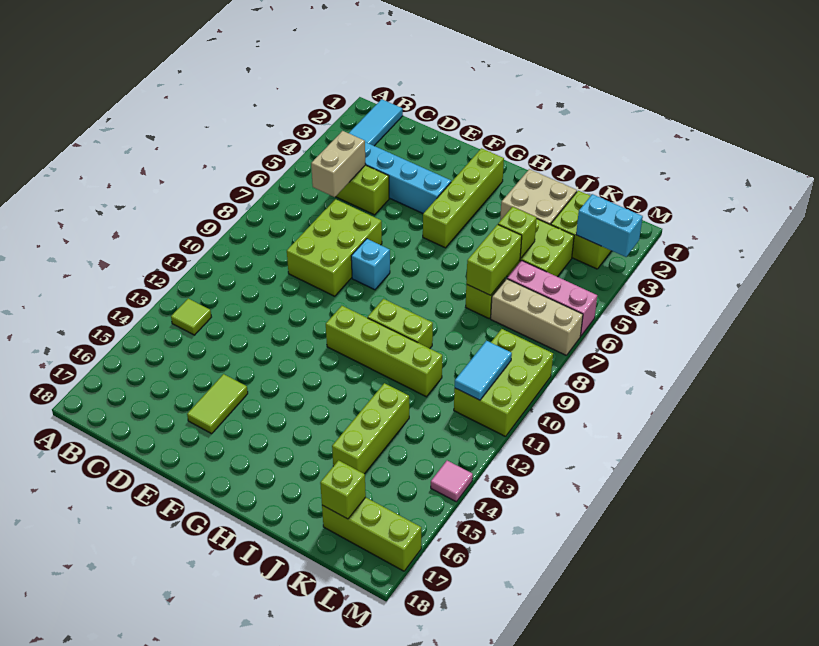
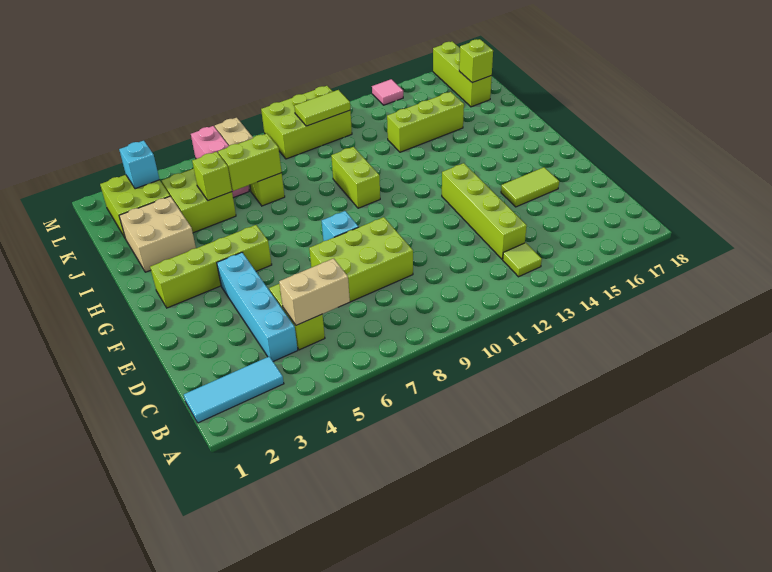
lime brick G11:J11 level 1 -> lime brick C13:F13 level 1
cyan brick L3:M3 level 2 -> cyan brick L3 level 2
cyan tile L10:L11 level 2 -> lime tile L10:L11 level 2

